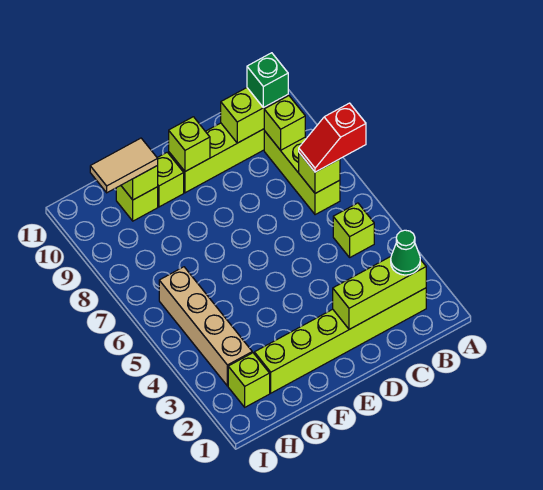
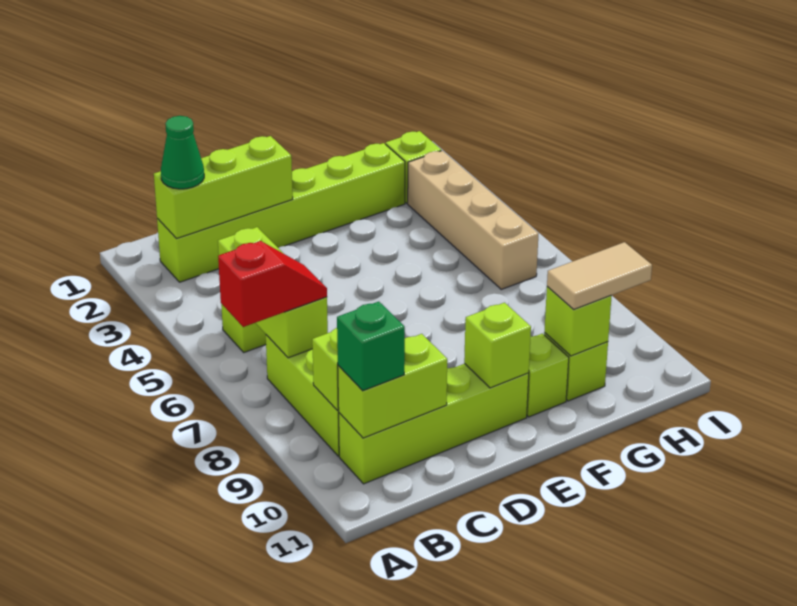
lime brick B7 level 2 -> lime brick B5:B7 level 2

